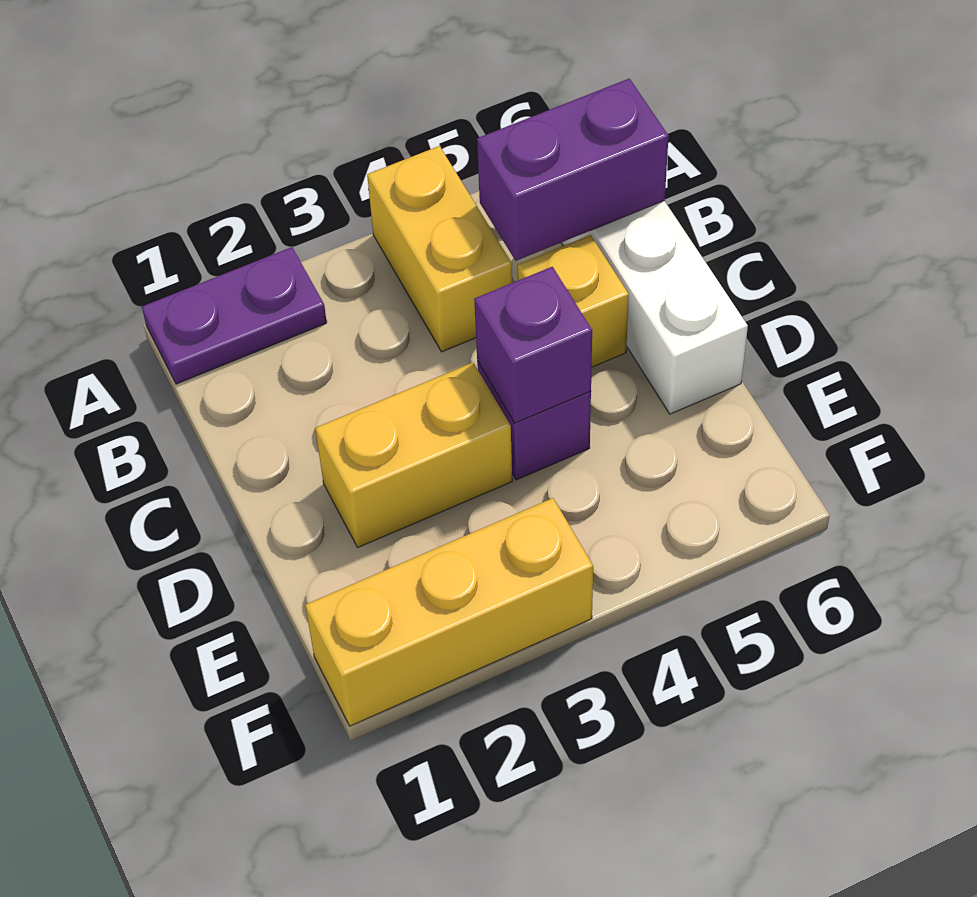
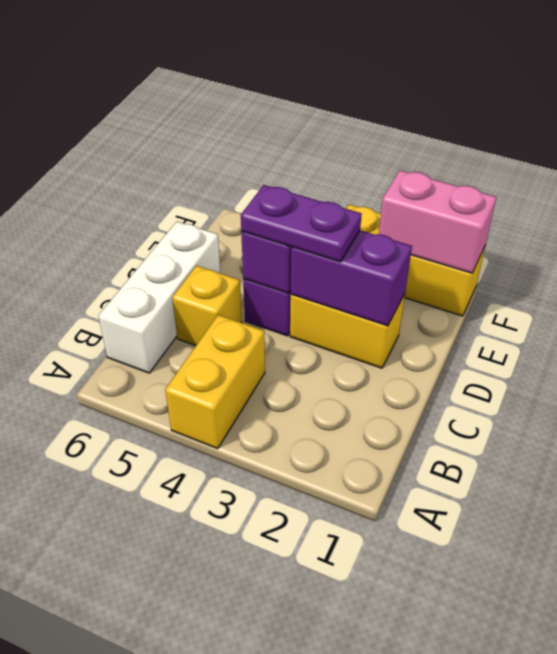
purple plate A1:A2 level 1 -> purple plate D3:D4 level 3
purple brick B5:B6 level 2 -> purple brick D2:D3 level 2
none -> pink brick F1:F2 level 2

